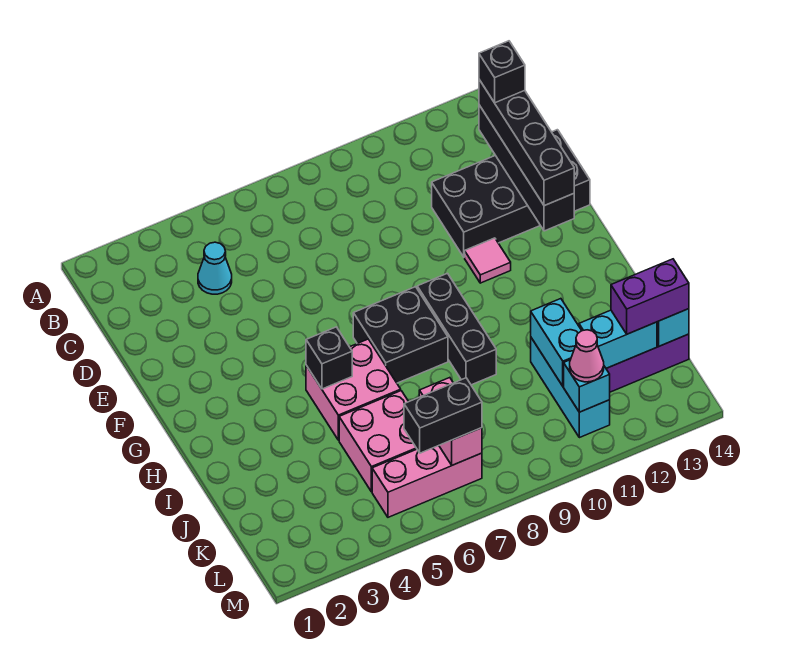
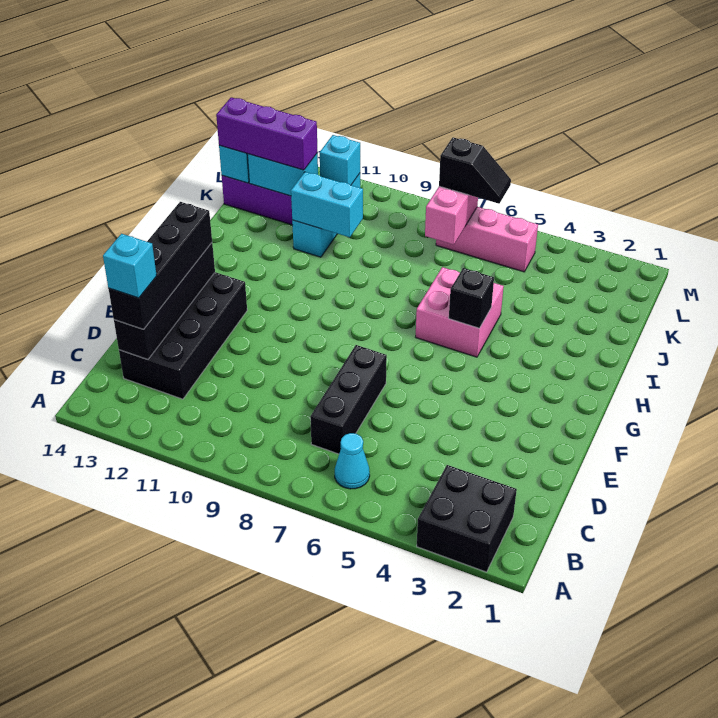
cyan cone C4 level 1 -> cyan cone B6 level 1
black brick C13 level 4 -> cyan brick C13 level 4
black brick D11:E14 level 1 -> black brick C12:F13 level 1
pink tile F11 level 1 -> none
black brick G7:H8 level 1 -> black brick A2:B3 level 1
black brick G9:I9 level 1 -> black brick C7:E7 level 1
pink brick J5:K6 level 1 -> none
cyan brick J11:K11 level 2 -> cyan brick J10:J11 level 2
purple brick K13:K14 level 3 -> purple brick K12:K14 level 3
black brick L6:L7 level 3 -> black slope L6:L7 level 3 top 7
pink cone L11 level 3 -> none

